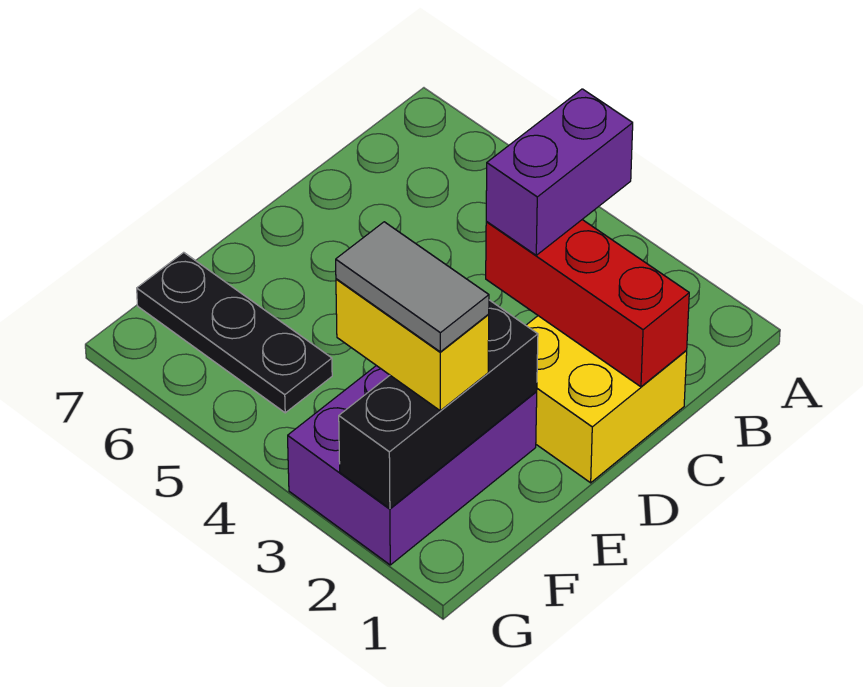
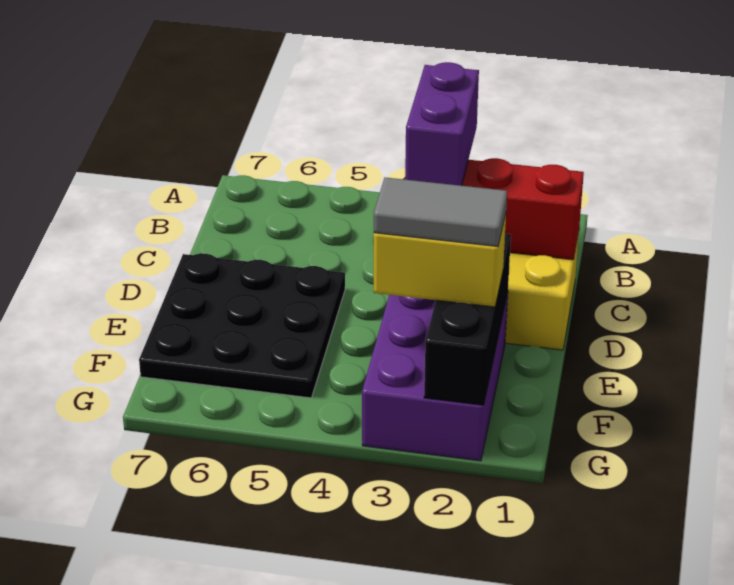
black plate F5:F7 level 1 -> black plate D5:F7 level 1

